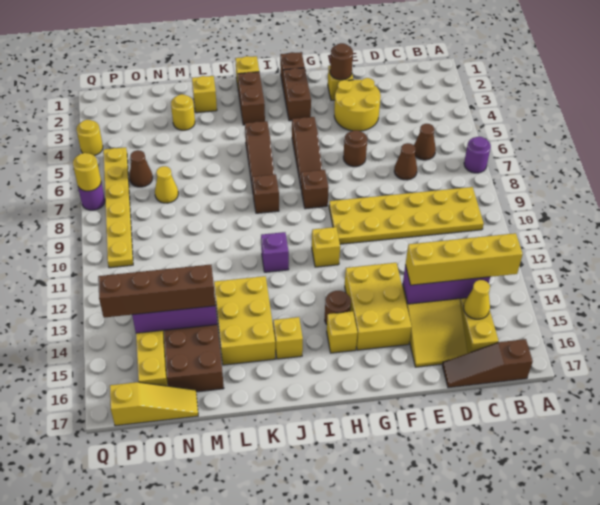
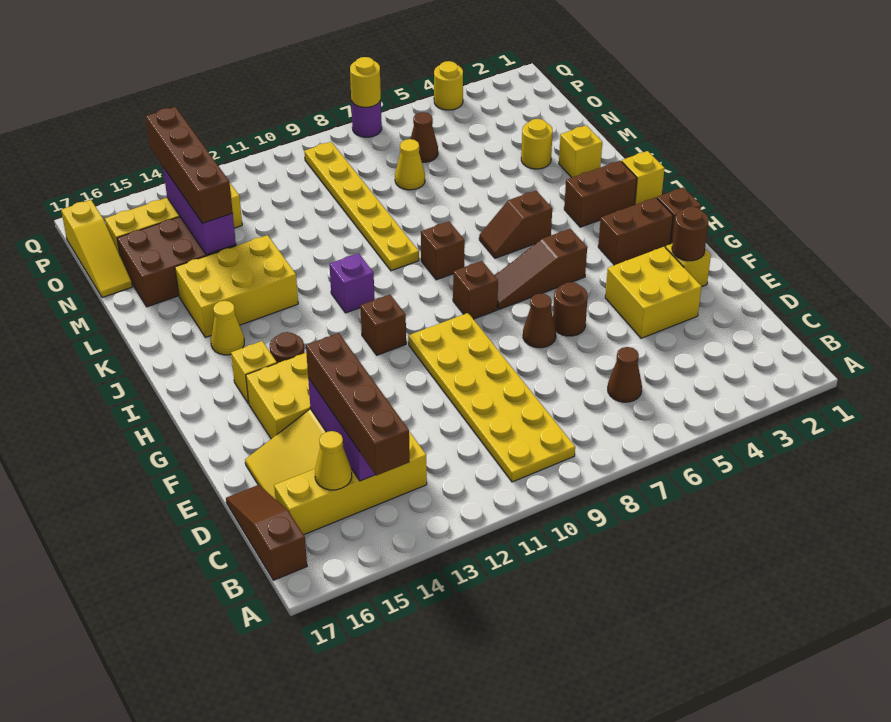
purple round brick A7 level 1 -> none
yellow brick B14:E14 level 3 -> brown brick B14:E14 level 3
brown cone D7 level 1 -> brown cone F7 level 1
yellow round brick E3:F4 level 1 -> yellow brick E3:F4 level 1
yellow brick H11 level 1 -> brown brick H11 level 1
brown slope J5:J7 level 1 top 5 -> brown slope J5:J6 level 1 top 5
yellow brick J15 level 1 -> yellow cone J15 level 1
yellow plate P5:P10 level 1 -> yellow plate K9:P9 level 1

